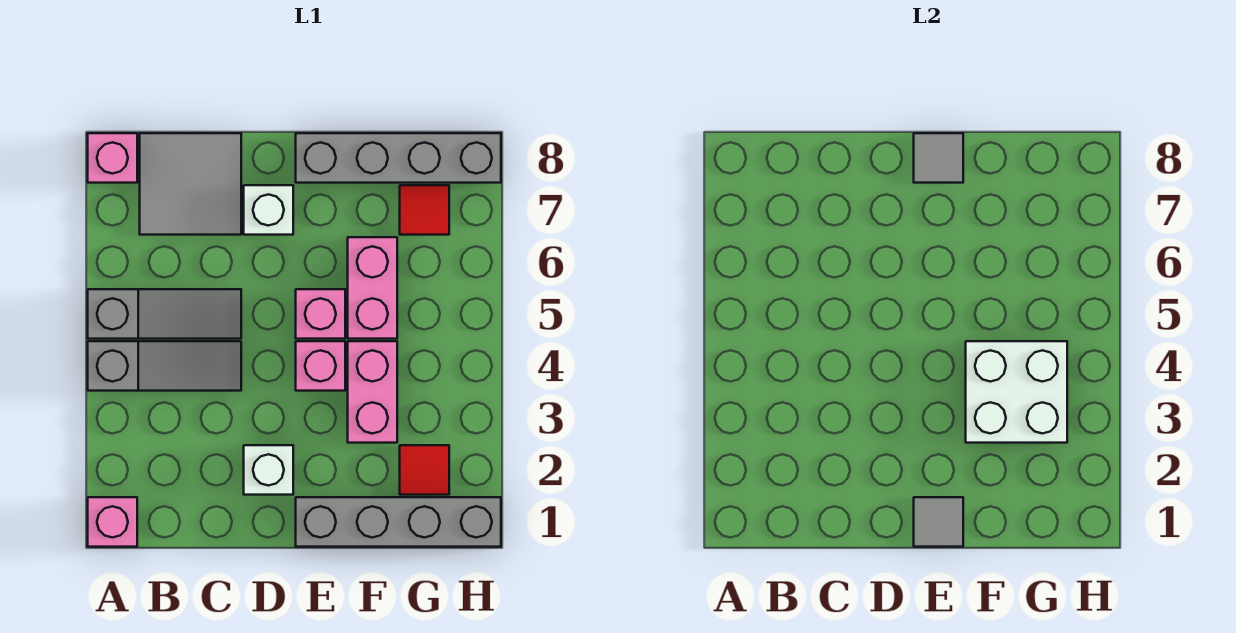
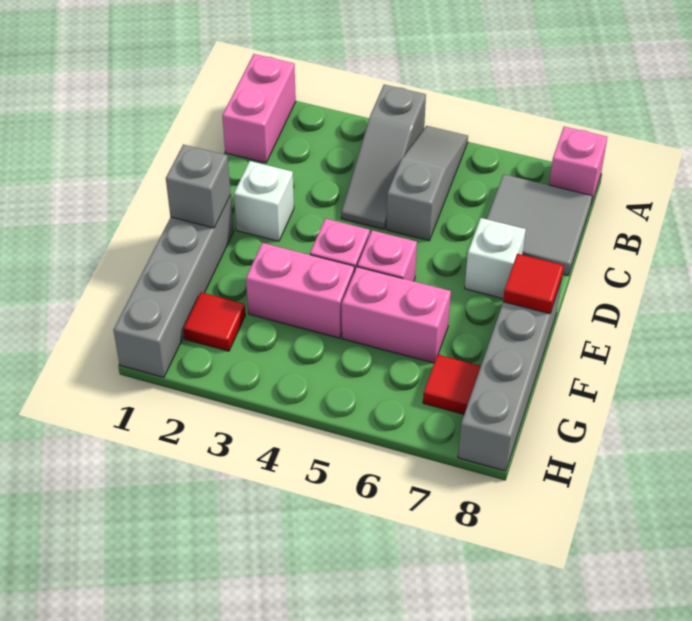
pink brick A1 level 1 -> pink brick A1:B1 level 1
grey slope A5:C5 level 1 top A -> grey slope A5:C5 level 1 top C
grey tile E1 level 2 -> grey brick E1 level 2
grey tile E8 level 2 -> red tile E8 level 2
white brick F3:G4 level 2 -> none

